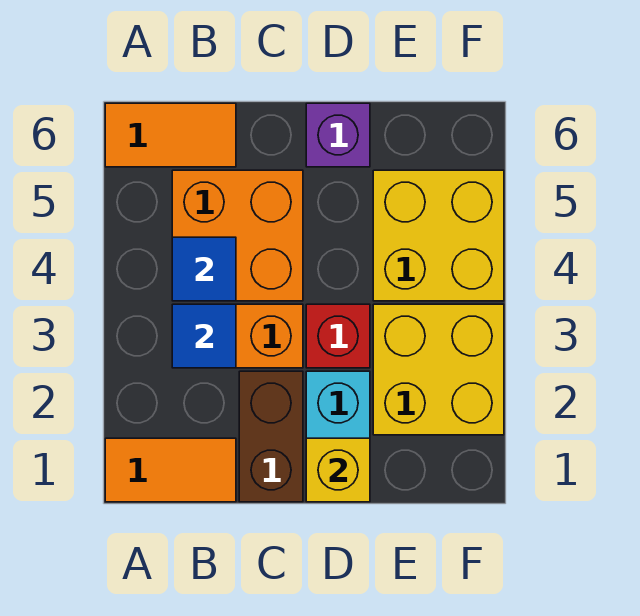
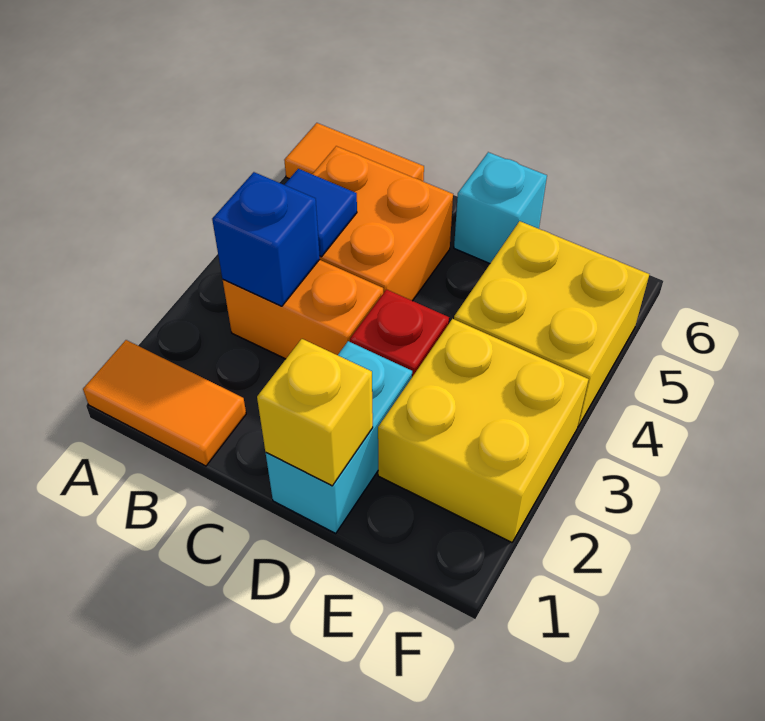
blue tile B3 level 2 -> blue brick B3 level 2
brown brick C1:C2 level 1 -> none
purple brick D6 level 1 -> cyan brick D6 level 1

